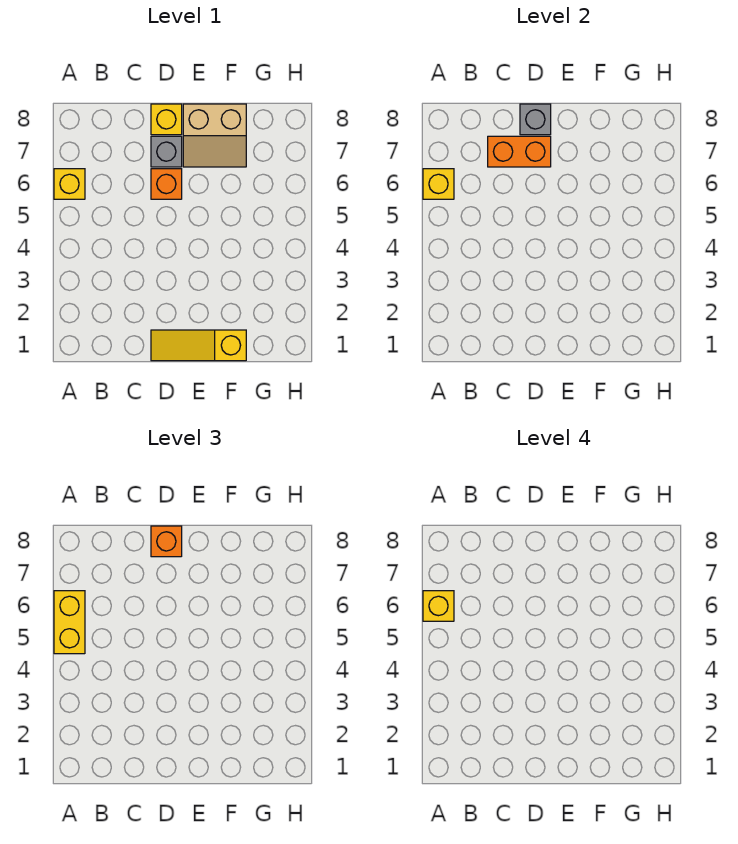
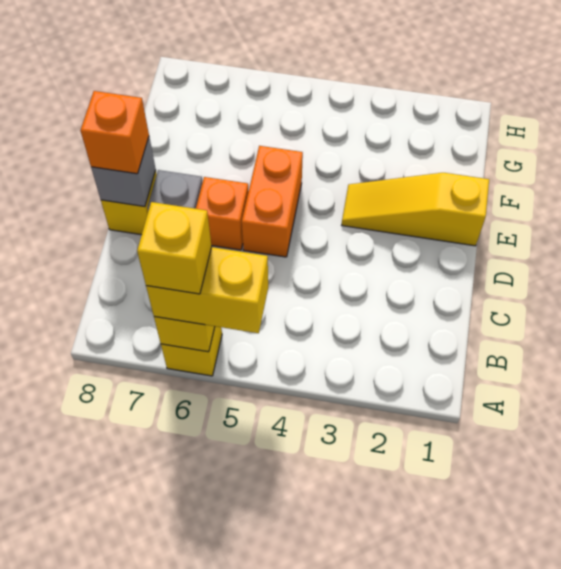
orange brick C7:D7 level 2 -> orange brick D5:E5 level 1
yellow slope D1:F1 level 1 top F -> yellow slope E1:E3 level 1 top 1
tan slope E7:F8 level 1 top 8 -> none

